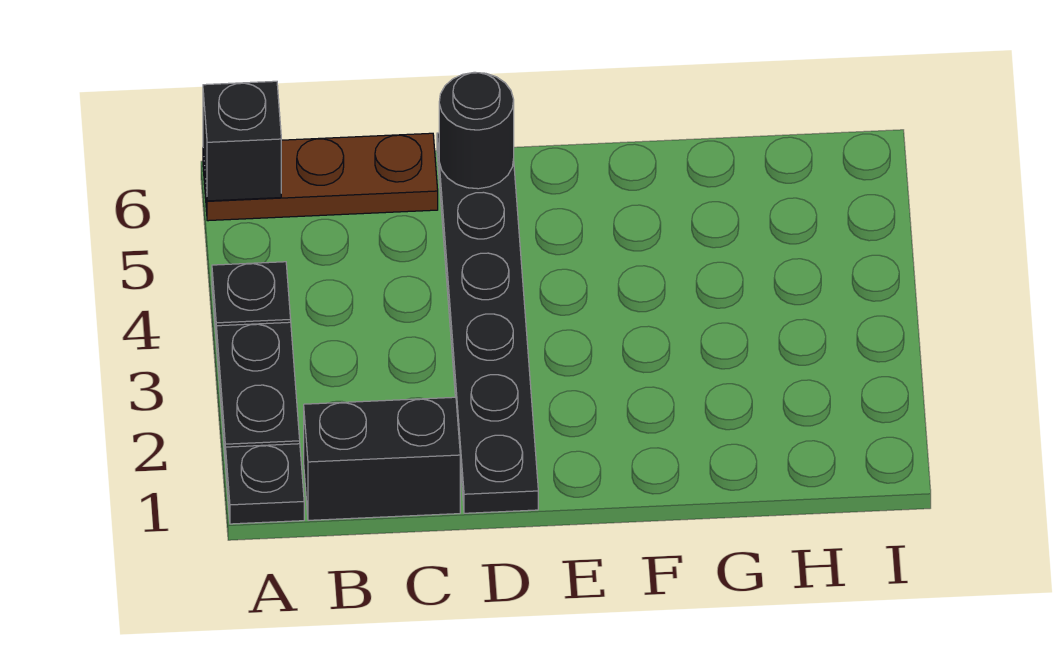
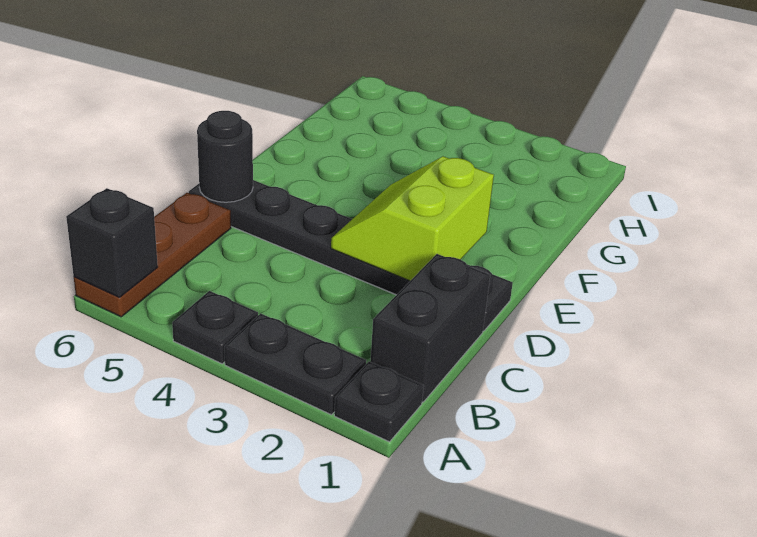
none -> lime slope D2:E3 level 2 top 2

